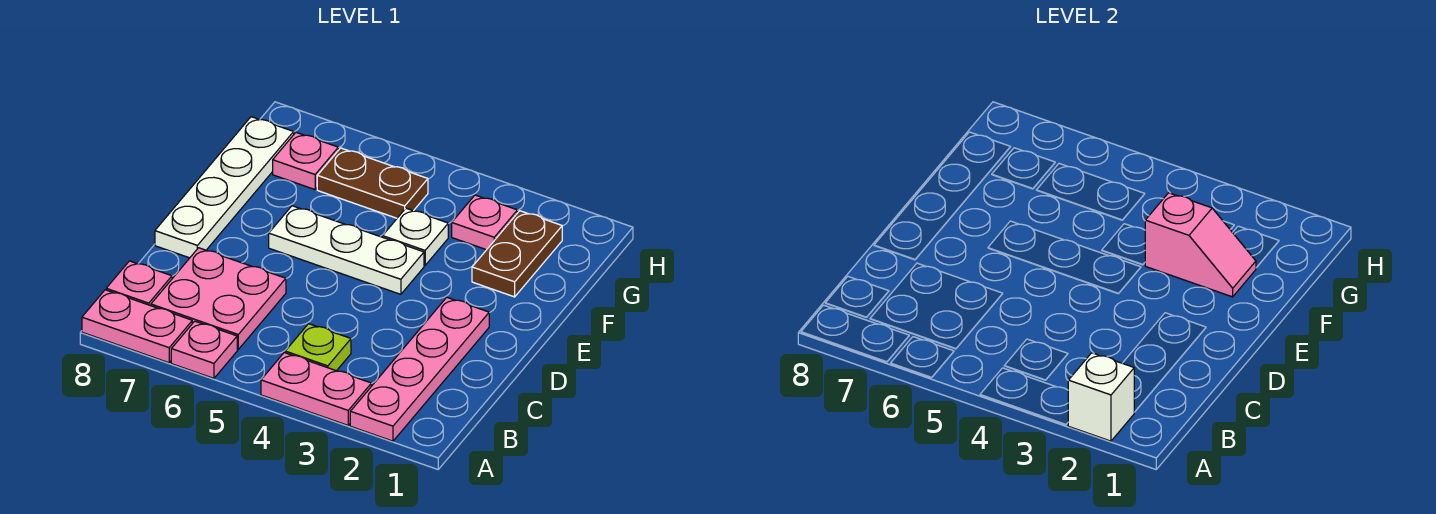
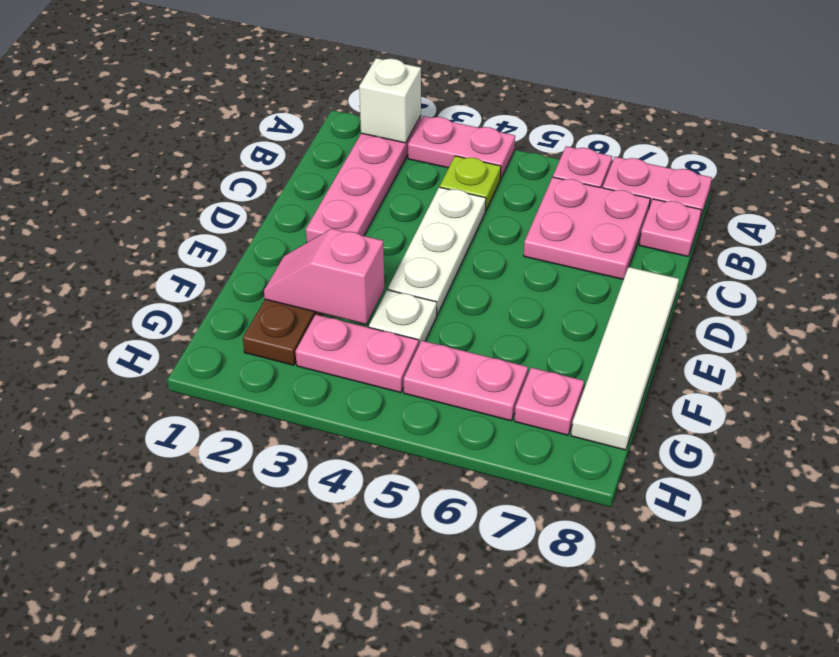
white plate D8:G8 level 1 -> white tile D8:G8 level 1
white plate E4:E6 level 1 -> white plate C4:E4 level 1
pink plate G3 level 1 -> pink plate G3:G4 level 1
brown plate G5:G6 level 1 -> pink plate G5:G6 level 1

